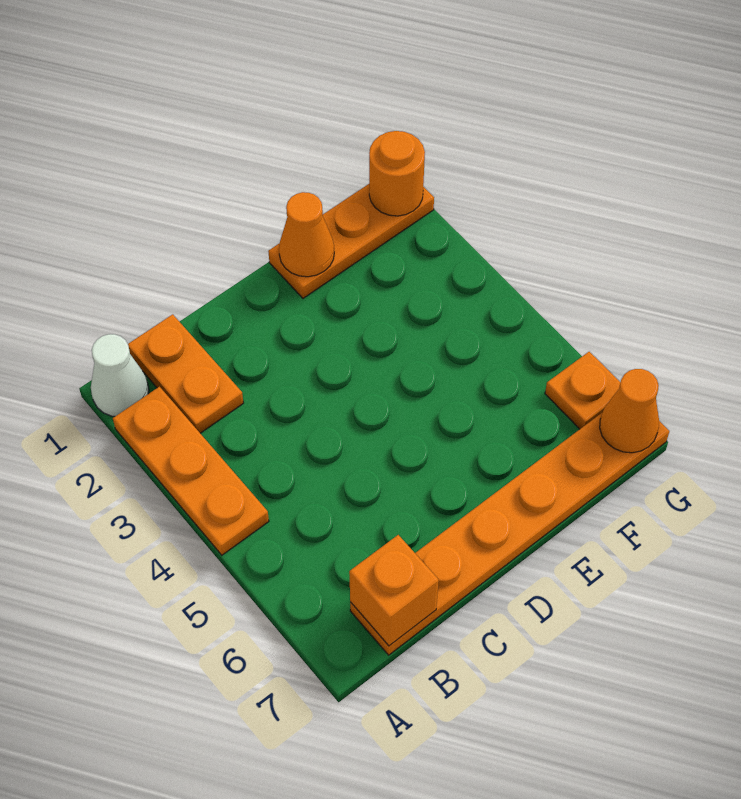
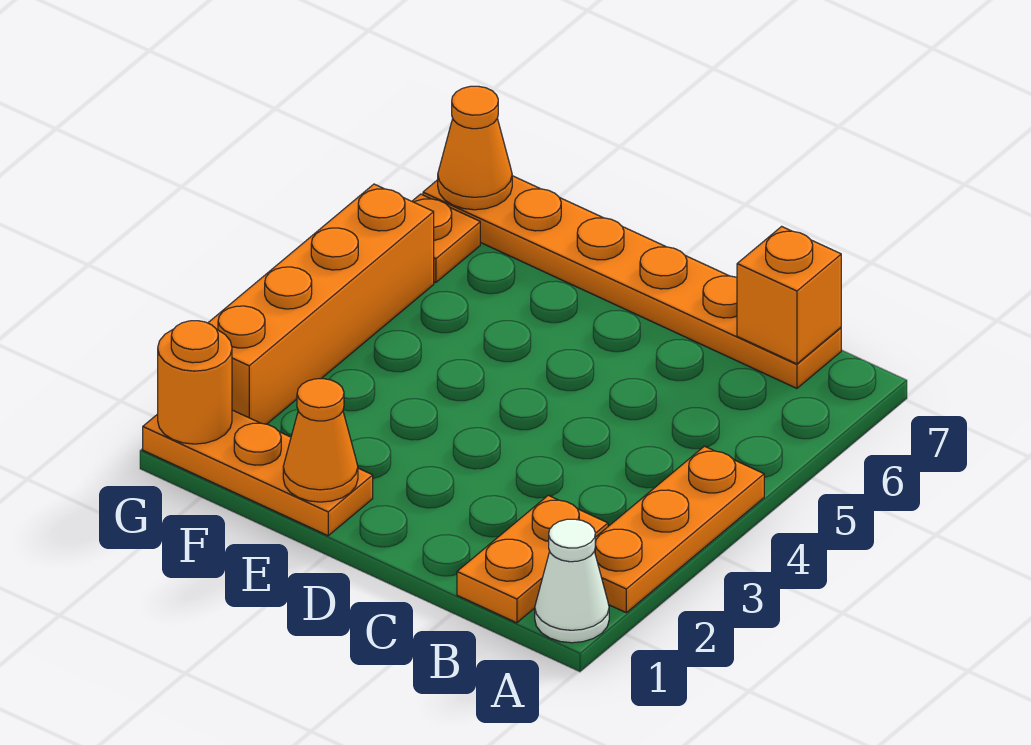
none -> orange brick G2:G5 level 1

